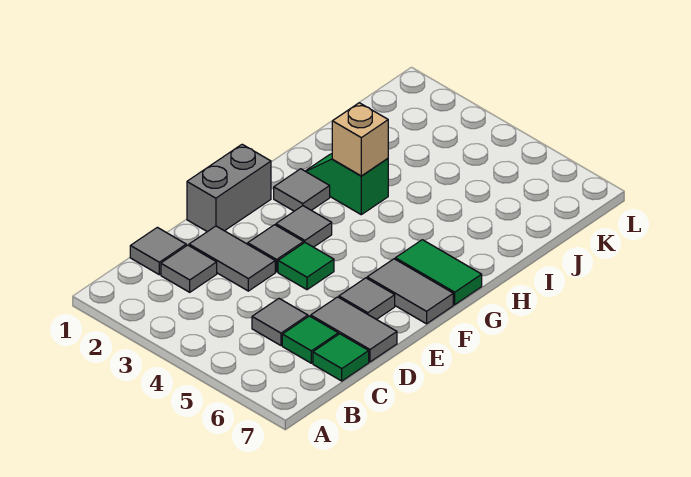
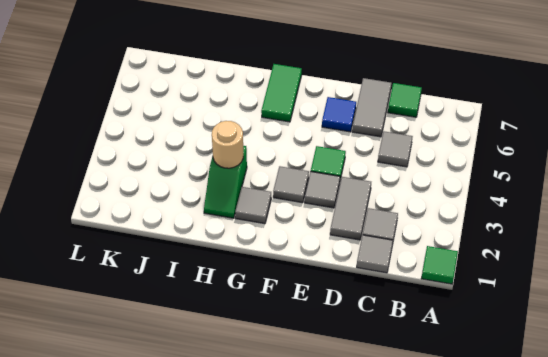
green tile C6 level 1 -> green tile A1 level 1
grey brick E1:F1 level 1 -> none
grey tile E6 level 1 -> blue tile E6 level 1
grey tile F6:F7 level 1 -> none
tan brick H3 level 2 -> tan round brick H3 level 2

